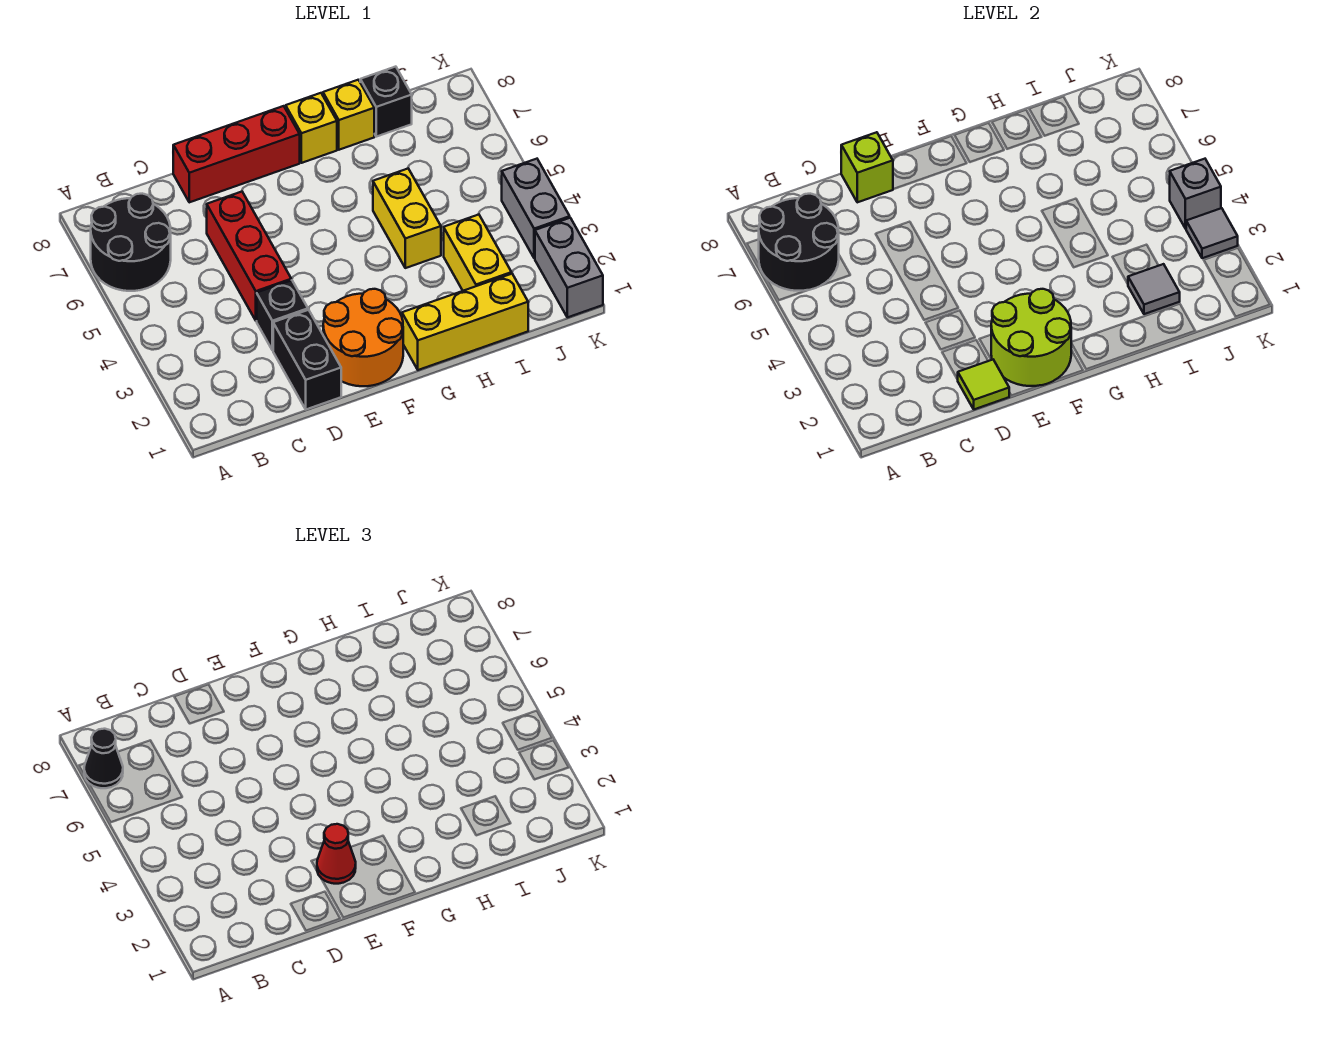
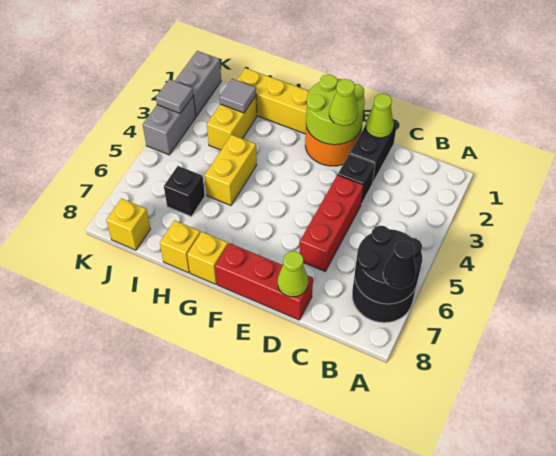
lime tile D1 level 2 -> lime cone D1 level 2
lime brick D8 level 2 -> lime cone D8 level 2
red cone E2 level 3 -> lime cone E2 level 3
black brick I8 level 1 -> black brick I6 level 1
none -> yellow brick J8 level 1
grey brick K4 level 2 -> none

